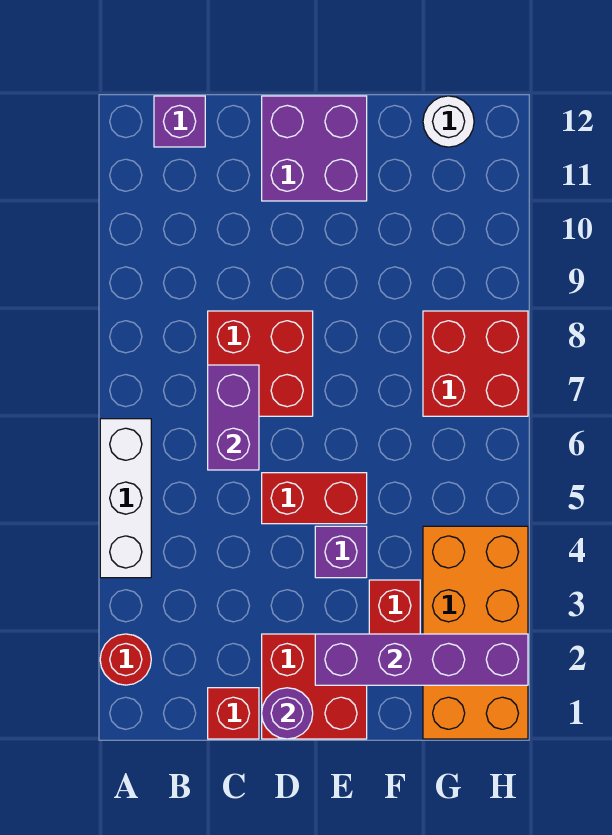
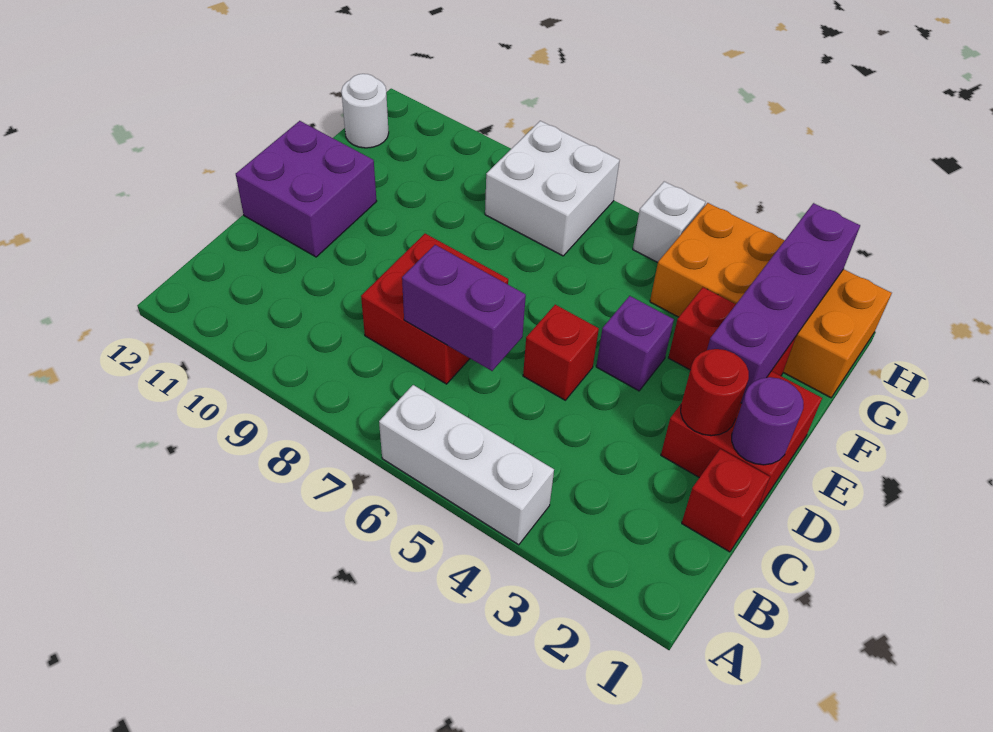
red round brick A2 level 1 -> red round brick D2 level 2
purple brick B12 level 1 -> none
red brick D5:E5 level 1 -> red brick D5 level 1
red brick G7:H8 level 1 -> white brick G7:H8 level 1
none -> white brick H5 level 1

